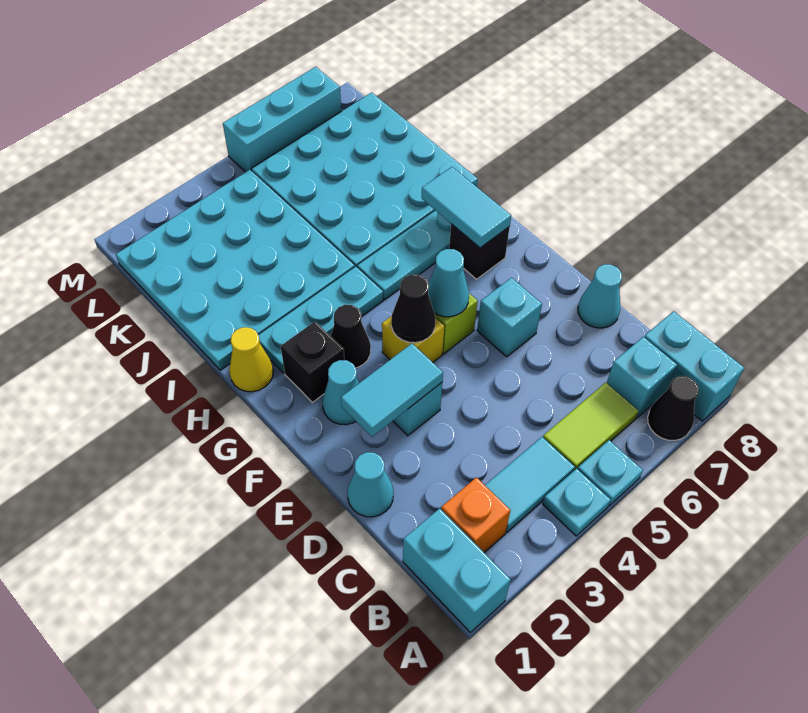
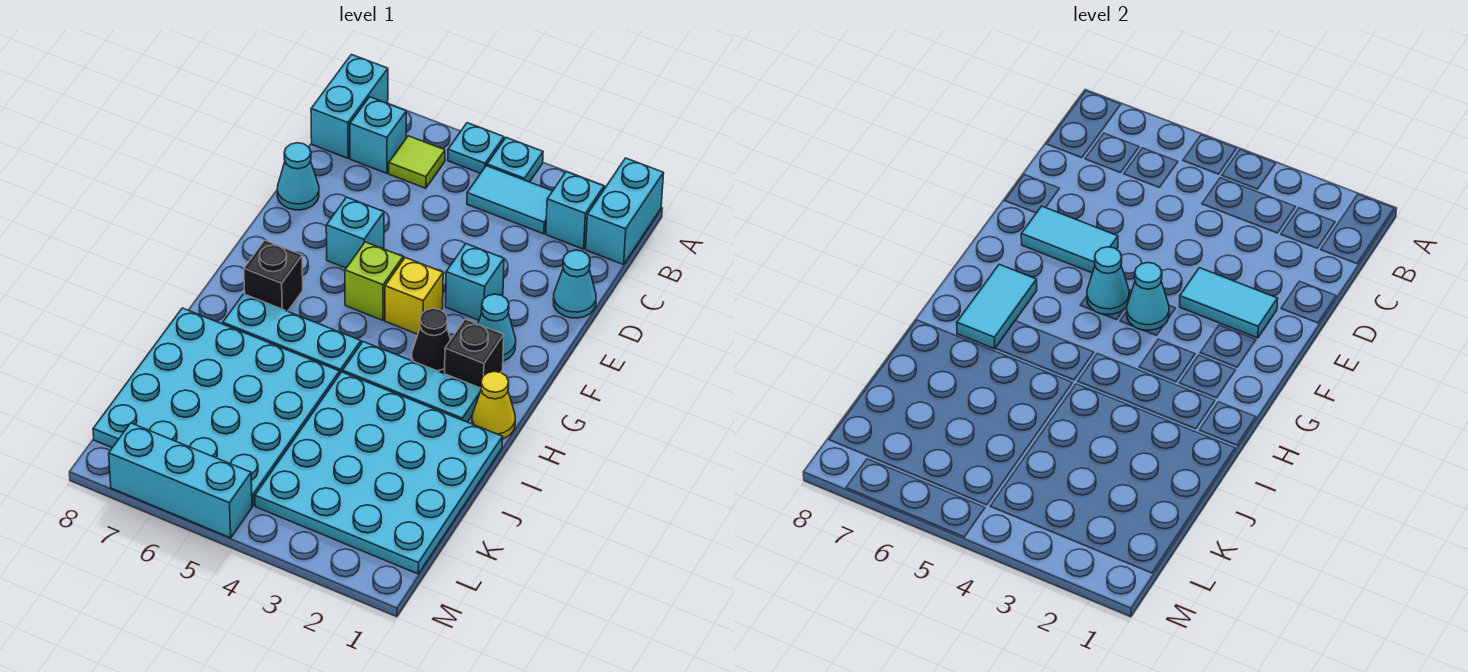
black cone A7 level 1 -> none
orange brick B2 level 1 -> cyan brick B2 level 1
lime tile B5:B6 level 1 -> lime tile B6 level 1
none -> cyan tile E6:E7 level 2
black cone F4 level 2 -> cyan cone F4 level 2

